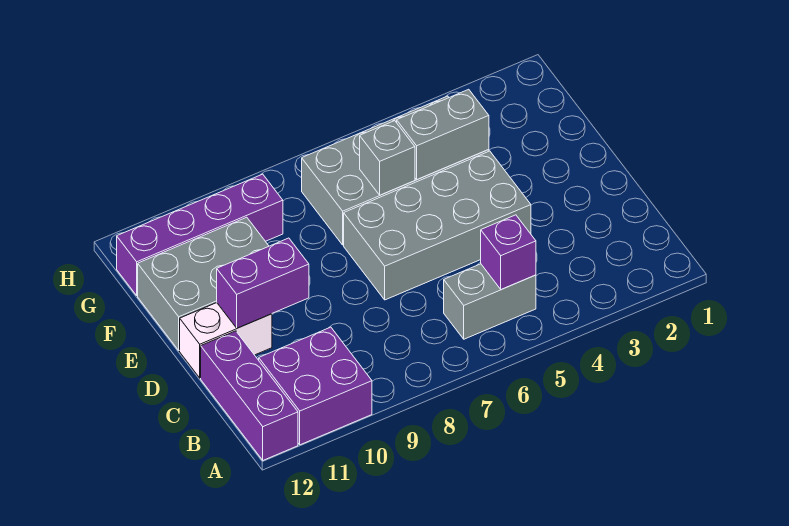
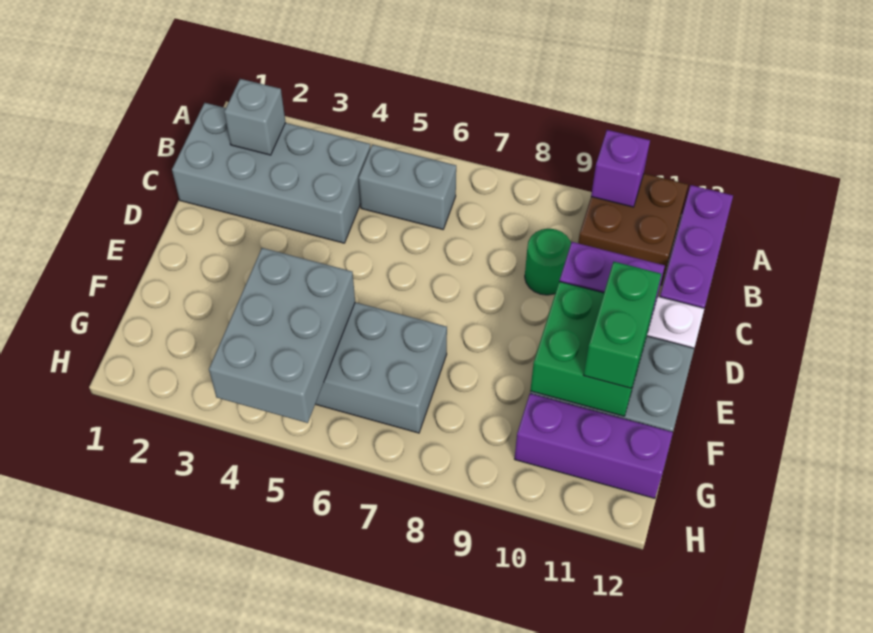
purple brick A10:B11 level 1 -> brown brick A10:B11 level 1
purple brick B5 level 2 -> purple brick A10 level 2
none -> green round brick C9 level 1
grey brick D4:E7 level 1 -> grey brick B1:C4 level 1
none -> green brick E10:F11 level 2
none -> green brick E11:F11 level 3
grey brick F4:F5 level 2 -> grey brick F4:H5 level 2
grey brick F6 level 2 -> grey brick B2 level 2
purple brick G9:G12 level 1 -> purple brick G10:G12 level 1

